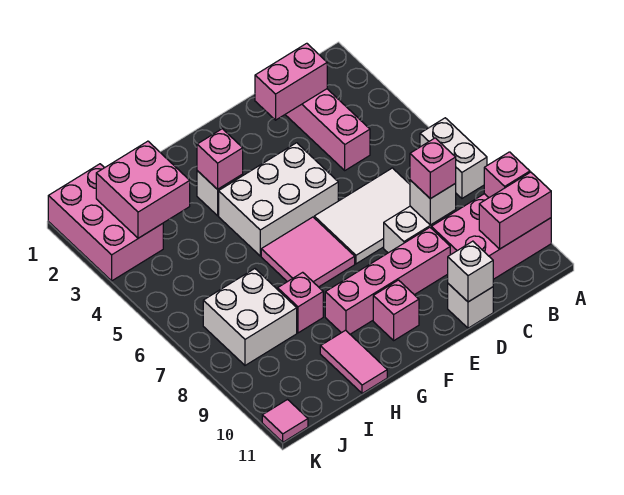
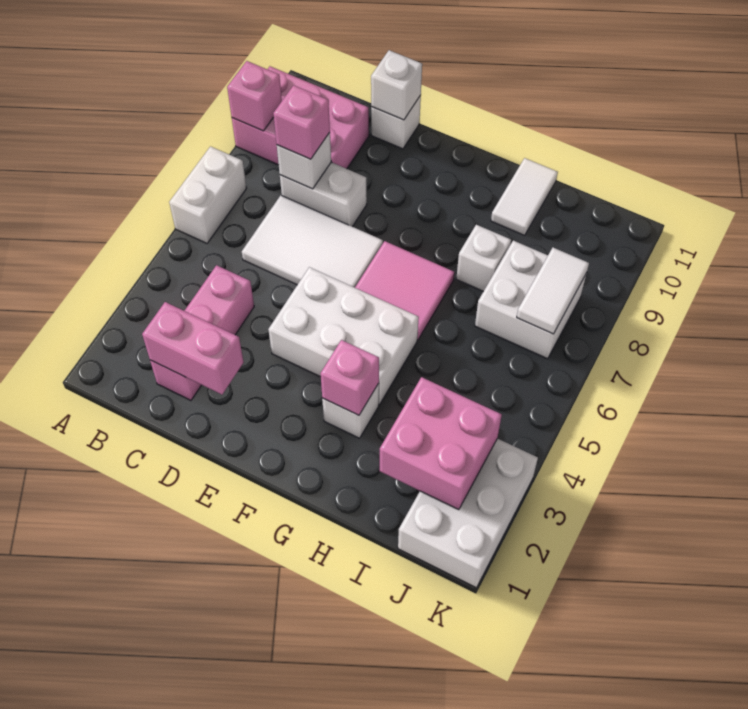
pink brick A10:B10 level 2 -> none
pink brick D9:G9 level 1 -> none
pink brick F10 level 1 -> none
pink brick H8 level 1 -> white brick H8 level 1
pink tile H10:H11 level 1 -> white tile H10:H11 level 1
pink brick J1:K3 level 1 -> white brick J1:K3 level 1
none -> white tile J7:J8 level 2
pink tile K11 level 1 -> none

